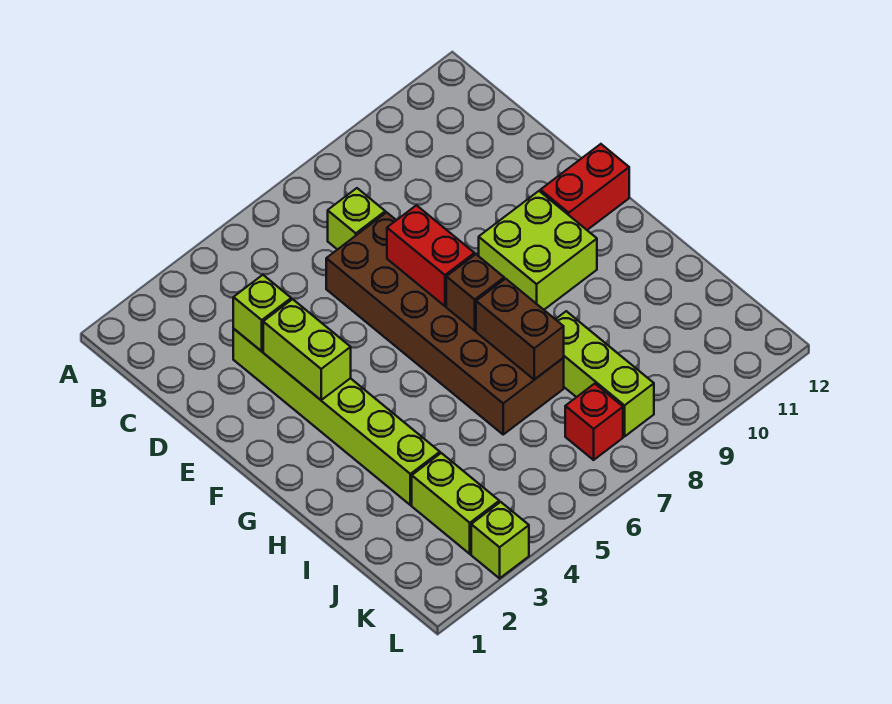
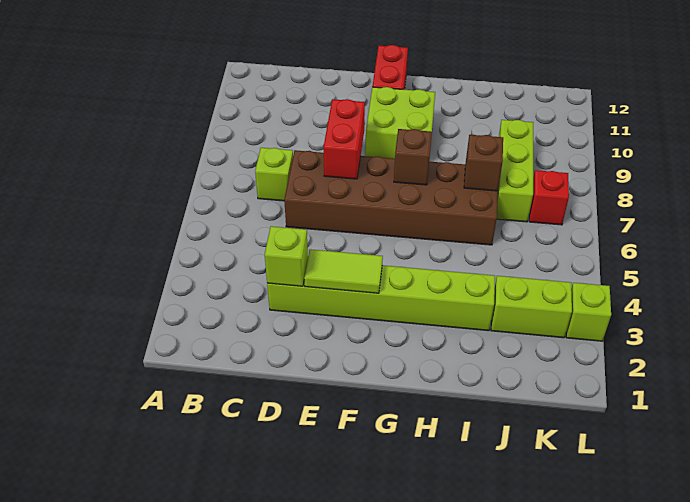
lime brick E3:F3 level 2 -> lime tile E3:F3 level 2
red brick E7:F7 level 2 -> red brick E7:E8 level 2
brown brick H7:I7 level 2 -> brown brick I7 level 2
lime brick I8:K8 level 1 -> lime brick J7:J9 level 1

